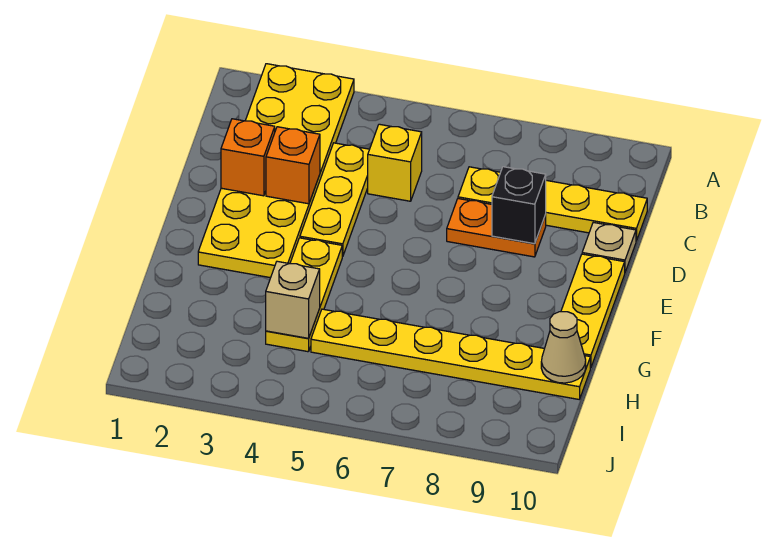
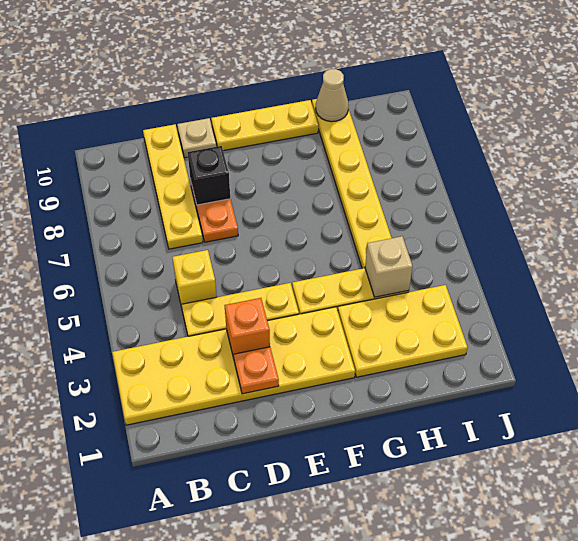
orange brick D2 level 2 -> orange plate D2 level 2
none -> yellow plate G2:I3 level 1

